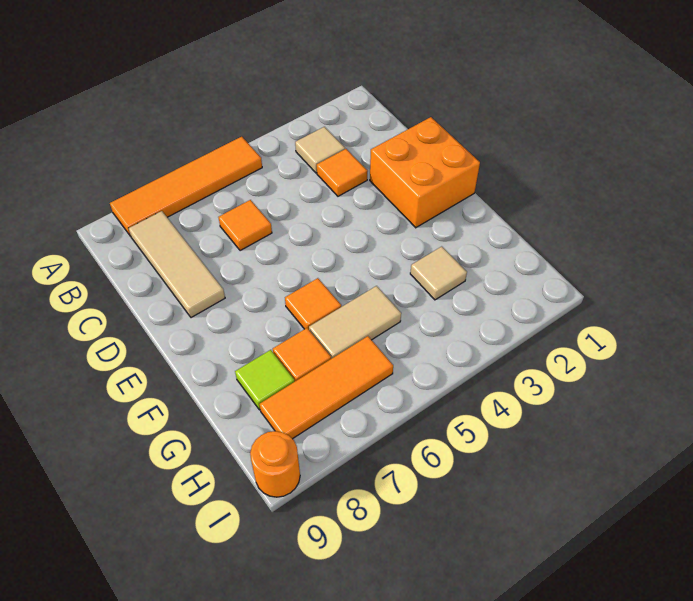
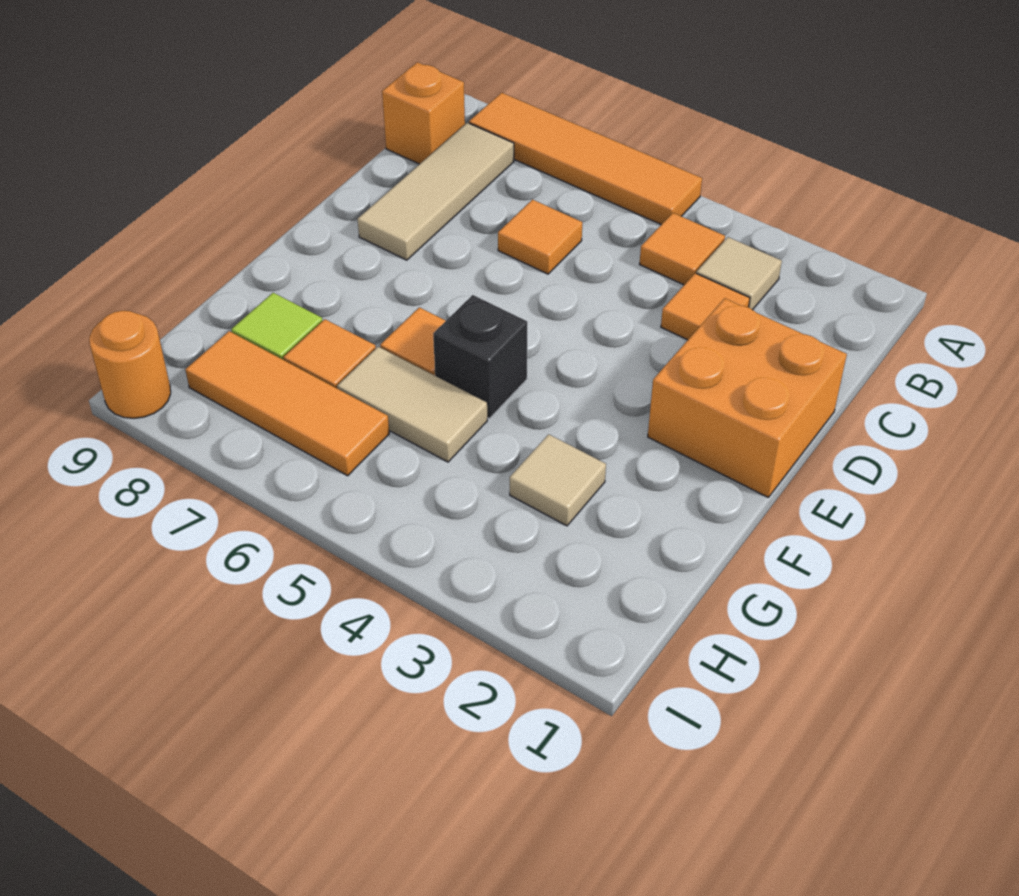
none -> orange tile B4 level 1
none -> orange brick B9 level 1
none -> black brick F5 level 1

